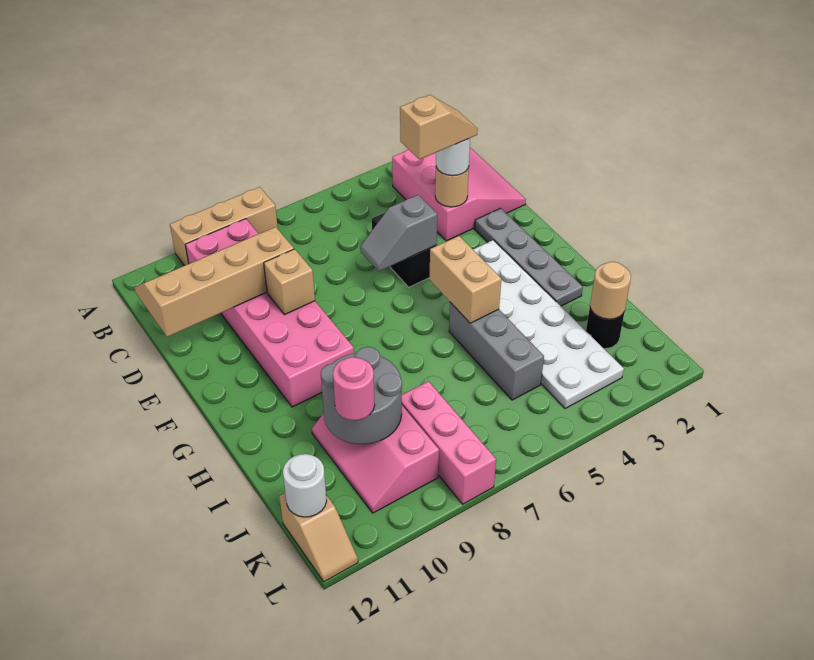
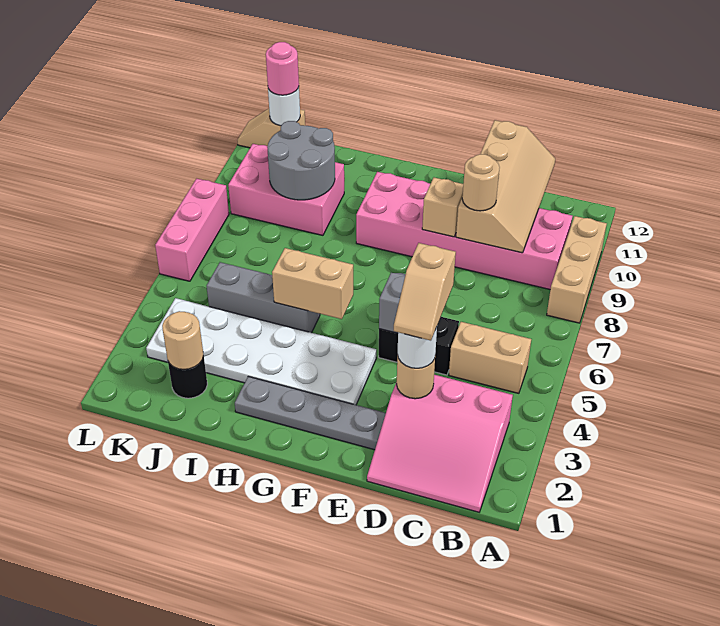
none -> tan brick B5:C5 level 1
none -> tan round brick D9 level 3
pink slope I9:K10 level 1 top 9 -> pink brick I9:K10 level 1
pink brick J8:L8 level 1 -> pink brick L6:L8 level 1
pink round brick J10 level 3 -> pink round brick K12 level 3

